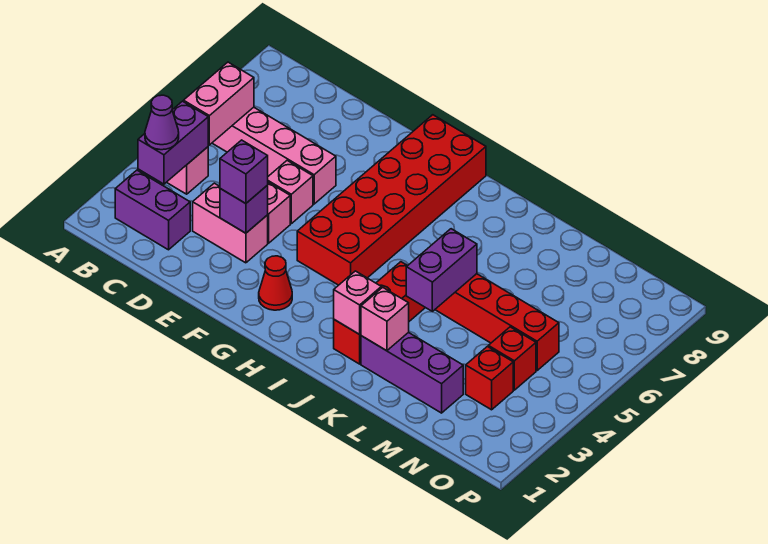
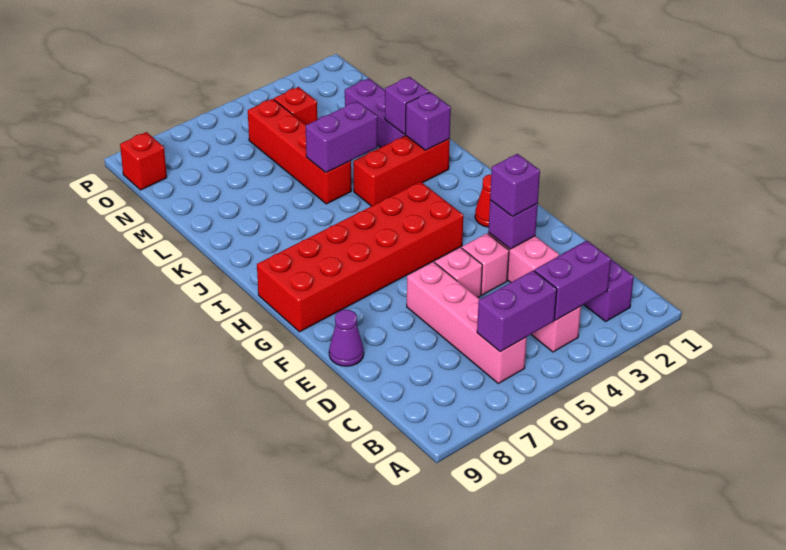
purple cone B3 level 3 -> purple cone E9 level 1
pink brick B5:B6 level 2 -> purple brick B5:B6 level 2
pink brick J2 level 2 -> purple brick J2 level 2
pink brick K2 level 2 -> purple brick K2 level 2
red brick N3 level 1 -> red brick O9 level 1

